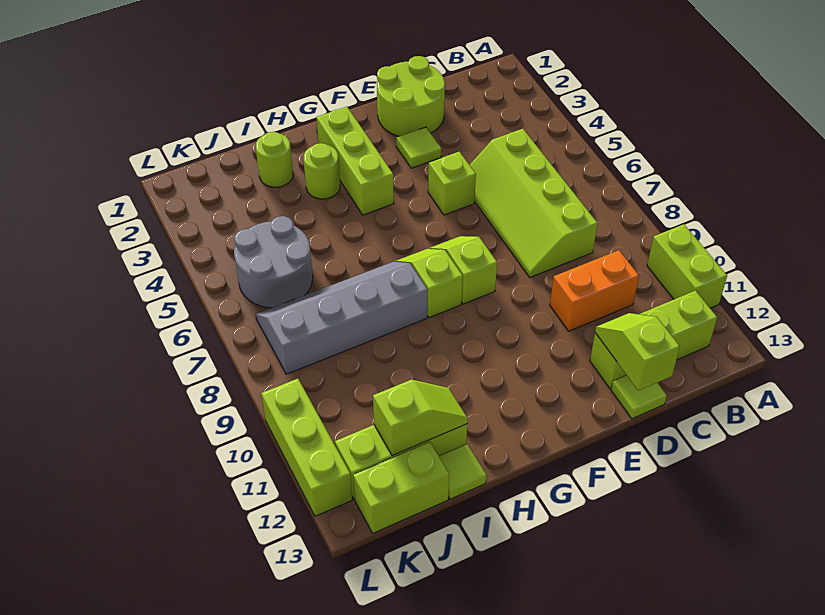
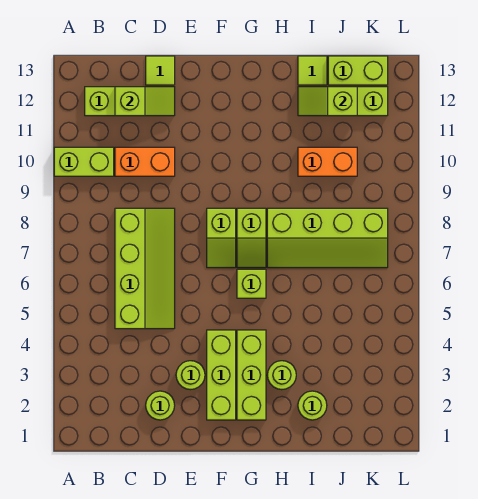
lime brick A10:A11 level 1 -> lime brick A10:B10 level 1
lime round brick D1:E2 level 1 -> lime round brick D2 level 1
lime slope D12:D13 level 2 top 13 -> lime slope C12:D12 level 2 top C
lime tile E3 level 1 -> lime round brick E3 level 1
lime brick E5 level 1 -> lime brick G6 level 1
grey slope H7:K8 level 1 top 8 -> lime slope H7:K8 level 1 top 8
none -> orange brick I10:J10 level 1
grey round brick J5:K6 level 1 -> none
lime brick L10:L12 level 1 -> lime brick F2:F4 level 1

